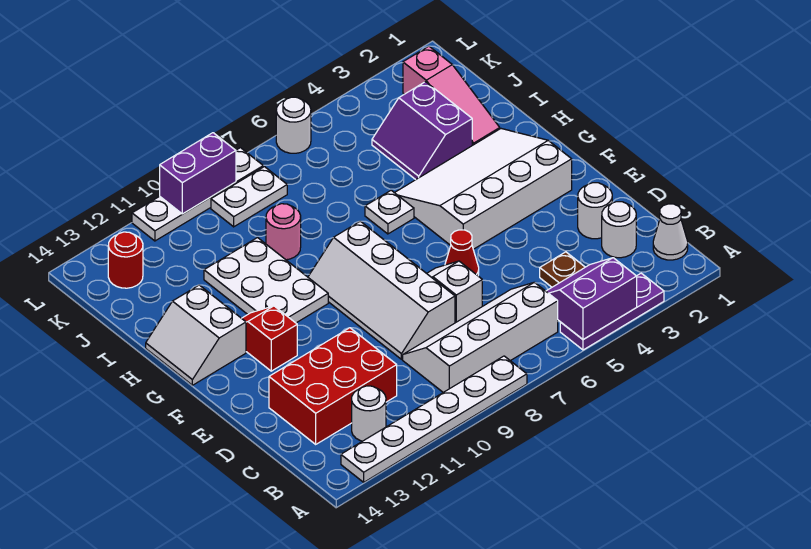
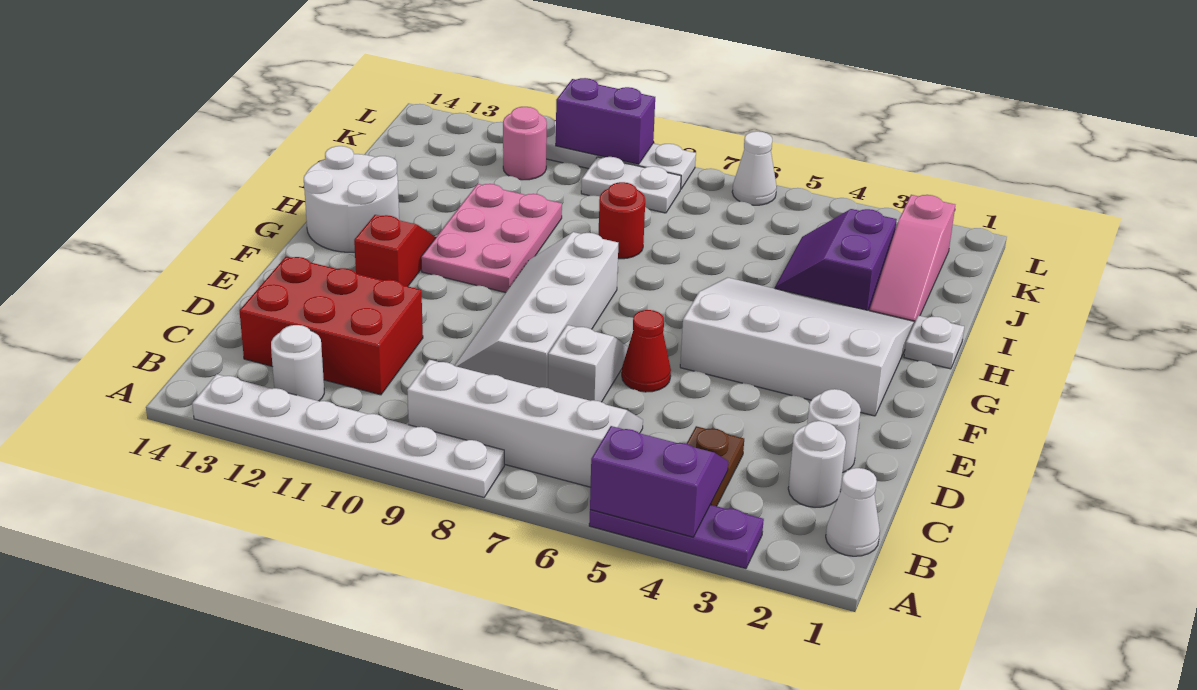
white plate G10:I11 level 1 -> pink plate G10:I11 level 1
white slope G13:H14 level 1 top 13 -> white round brick G13:H14 level 1
white plate H6 level 1 -> white plate H1 level 1
pink round brick I9 level 1 -> pink round brick K11 level 1
red round brick K13 level 1 -> red round brick I8 level 1
white round brick L6 level 1 -> white cone L6 level 1

